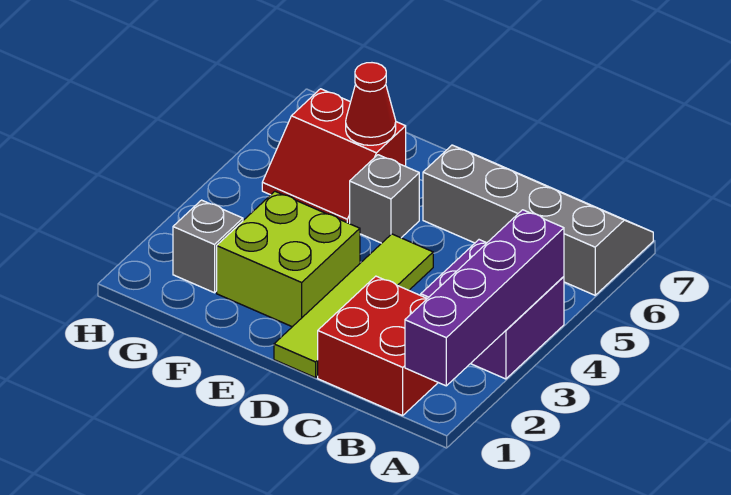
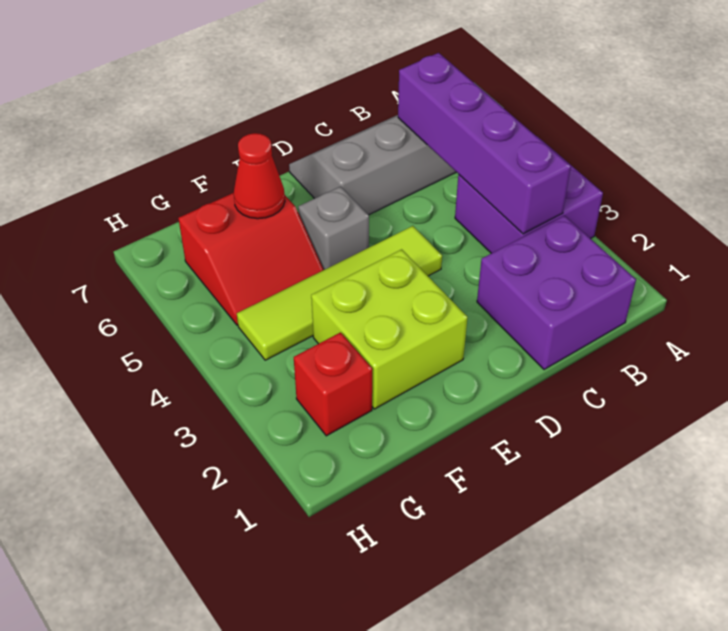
purple brick A1:A4 level 2 -> purple brick B3:B6 level 2
red brick B1:C2 level 1 -> purple brick B1:C2 level 1
lime tile D1:D4 level 1 -> lime tile D4:G4 level 1
grey brick G2 level 1 -> red brick G2 level 1

